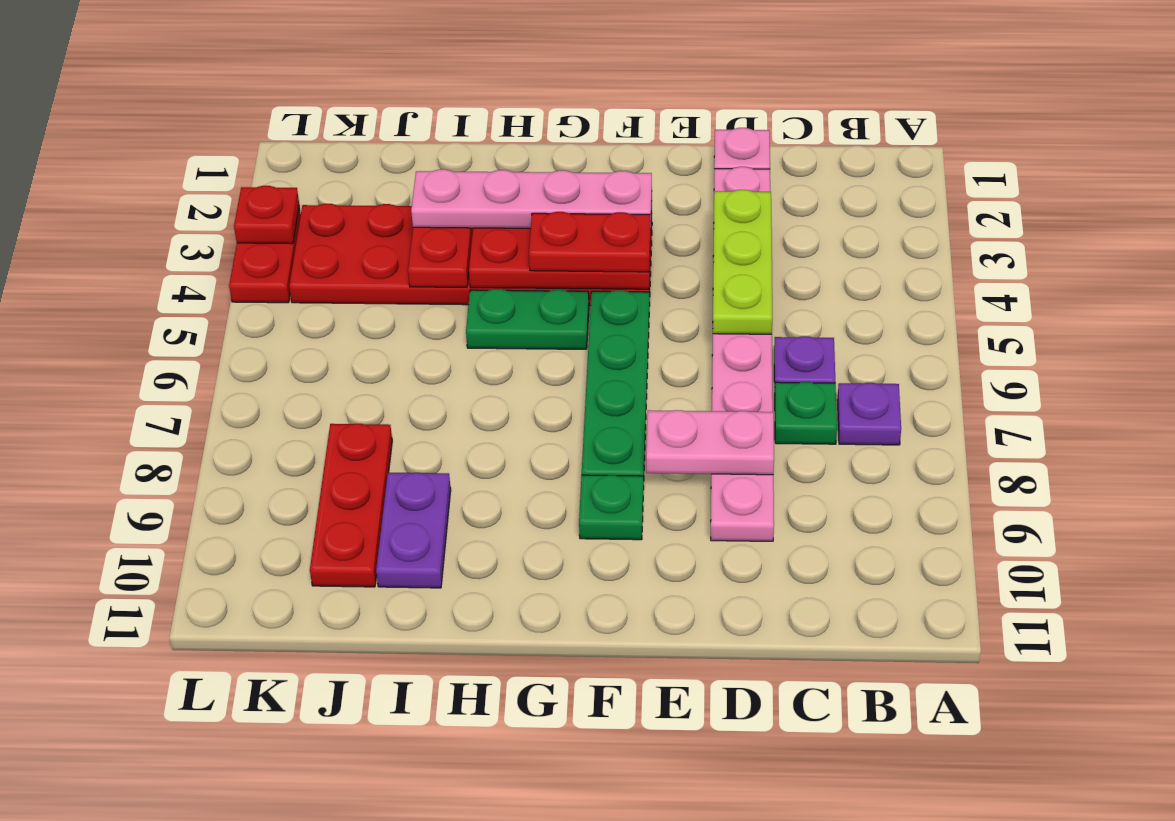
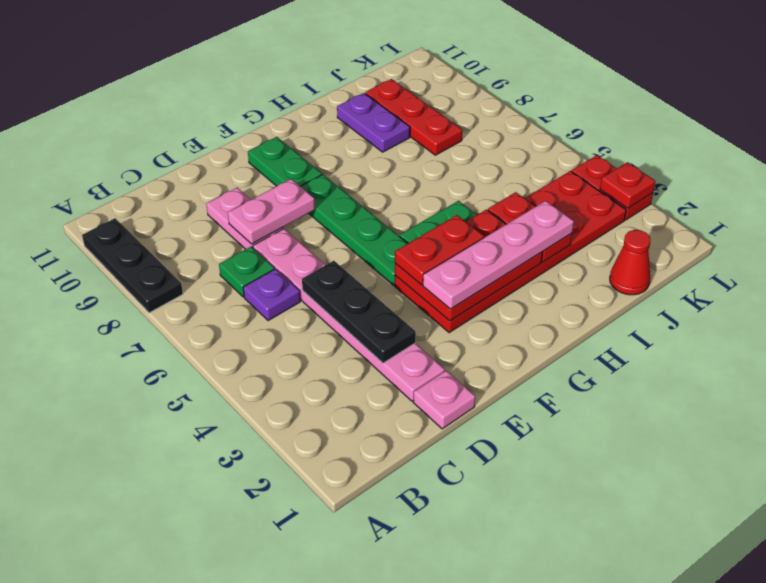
none -> black plate A8:A10 level 1
purple plate B7 level 1 -> none
lime plate D3:D5 level 2 -> black plate D3:D5 level 2
green plate F9 level 1 -> green plate F9:F10 level 1
none -> red cone J1 level 1

